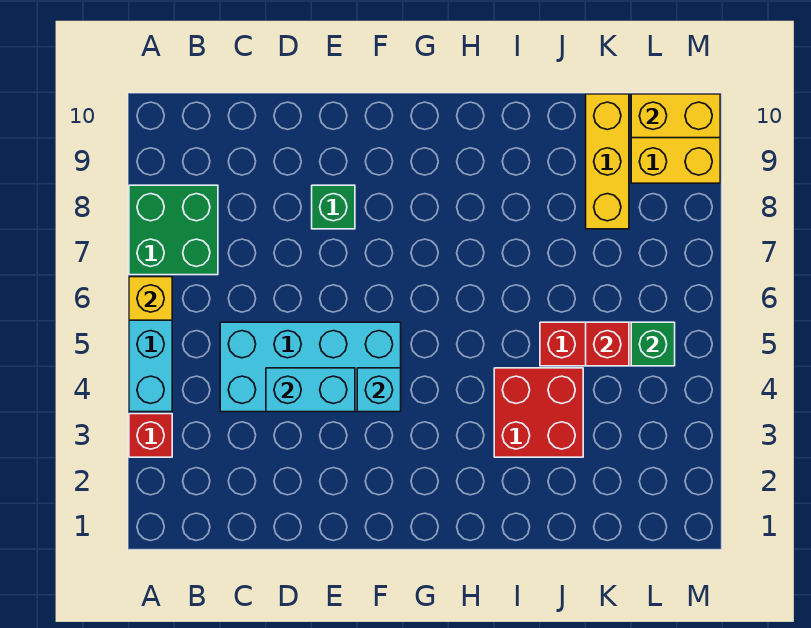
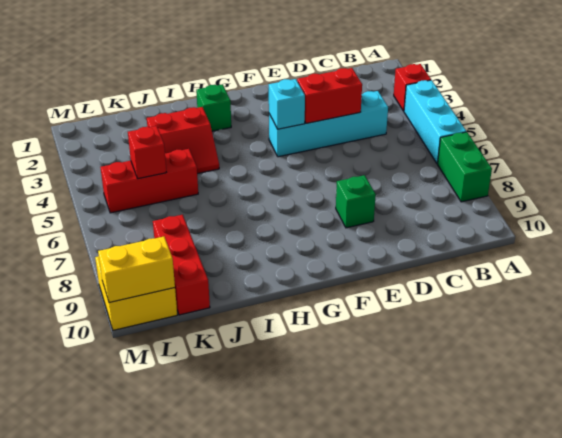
yellow brick A6 level 2 -> none
green brick A7:B8 level 1 -> green brick A7:A8 level 1
cyan brick C4:F5 level 1 -> cyan brick C4:F4 level 1
cyan brick D4:E4 level 2 -> red brick D4:E4 level 2
red brick I3:J4 level 1 -> red slope I3:J4 level 1 top 3
yellow brick K8:K10 level 1 -> red brick K8:K10 level 1
green brick L5 level 2 -> green brick H2 level 1

